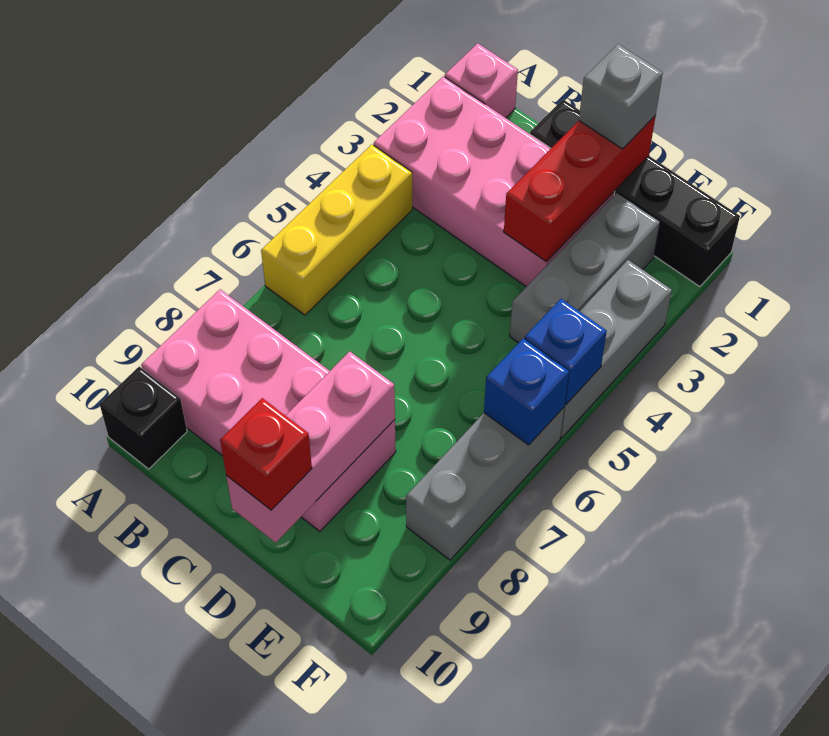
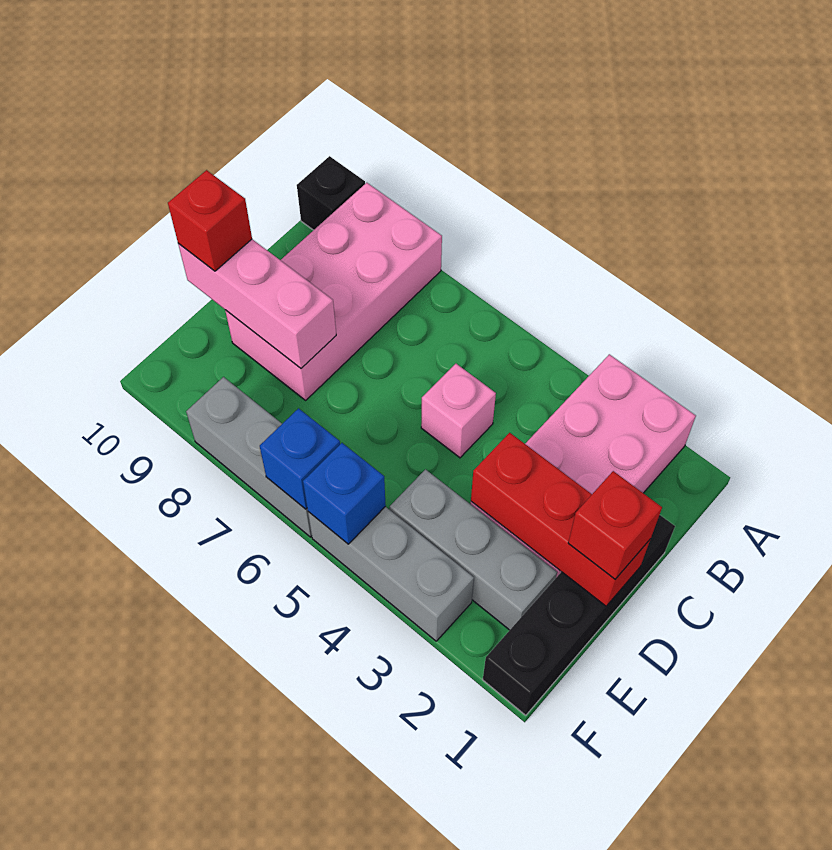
pink brick A1 level 1 -> pink brick C5 level 1
yellow brick A4:A6 level 1 -> none
grey brick D1 level 3 -> red brick D1 level 3

